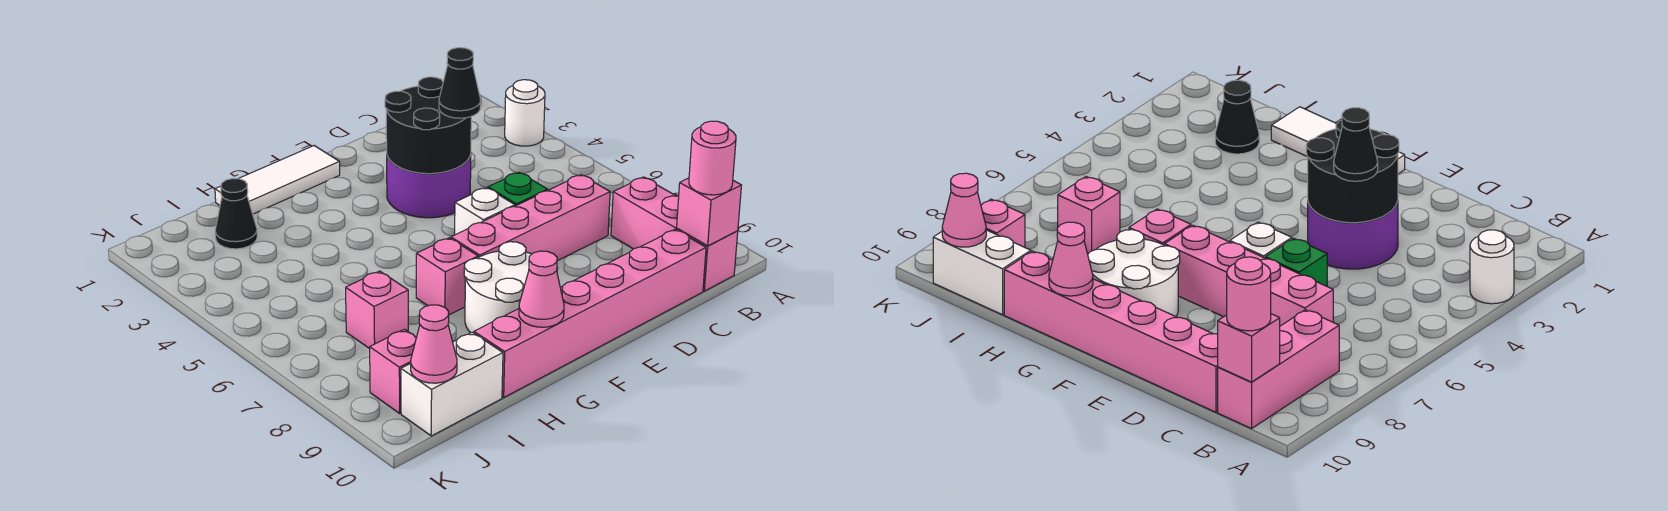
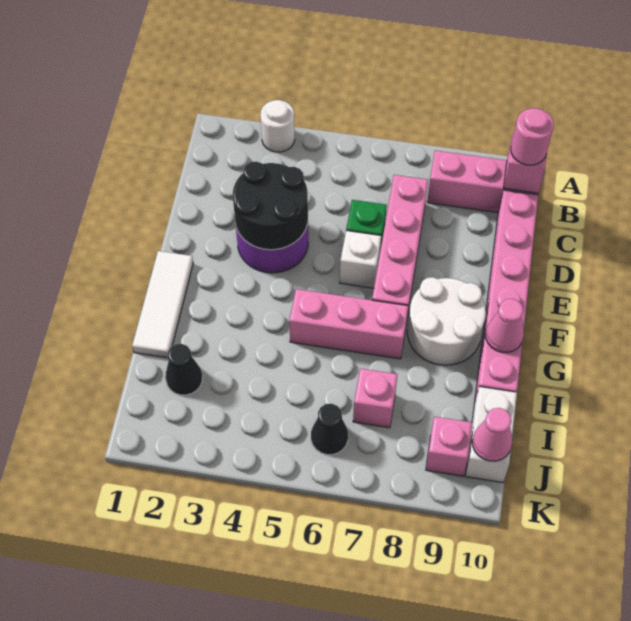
black cone D4 level 3 -> black cone J6 level 1
pink brick G7 level 1 -> pink brick G5:G7 level 1

